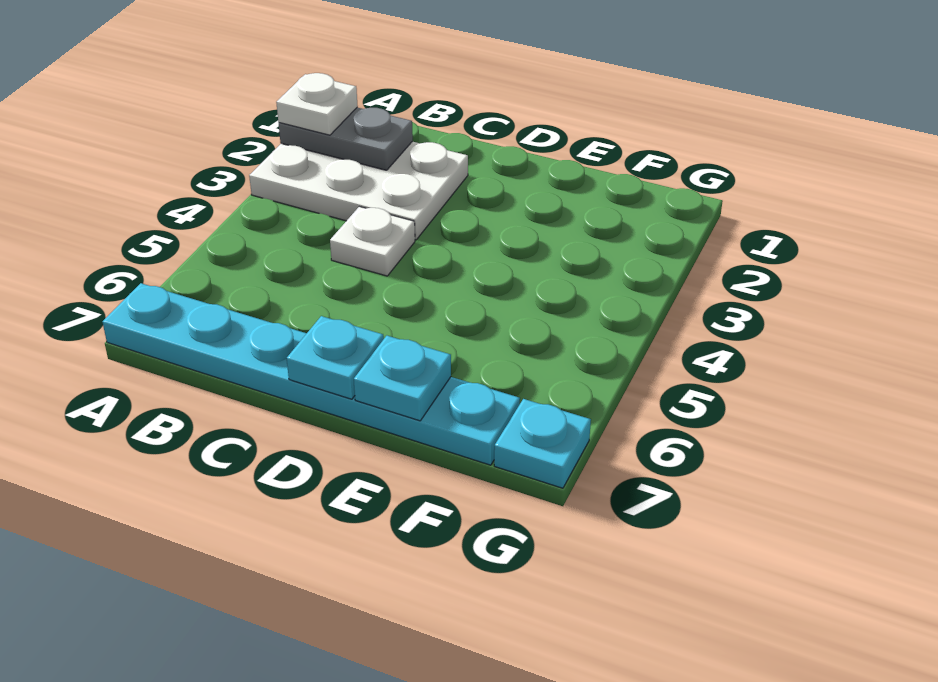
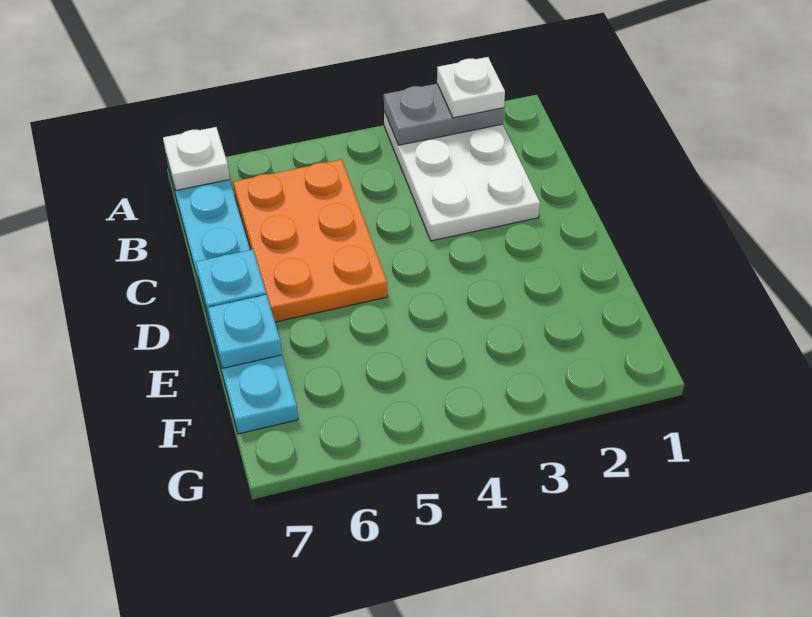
grey plate A2:B2 level 2 -> grey plate A2:A3 level 2
none -> orange plate B5:D6 level 1
white plate C4 level 1 -> white plate A7 level 2
cyan plate G7 level 1 -> none

